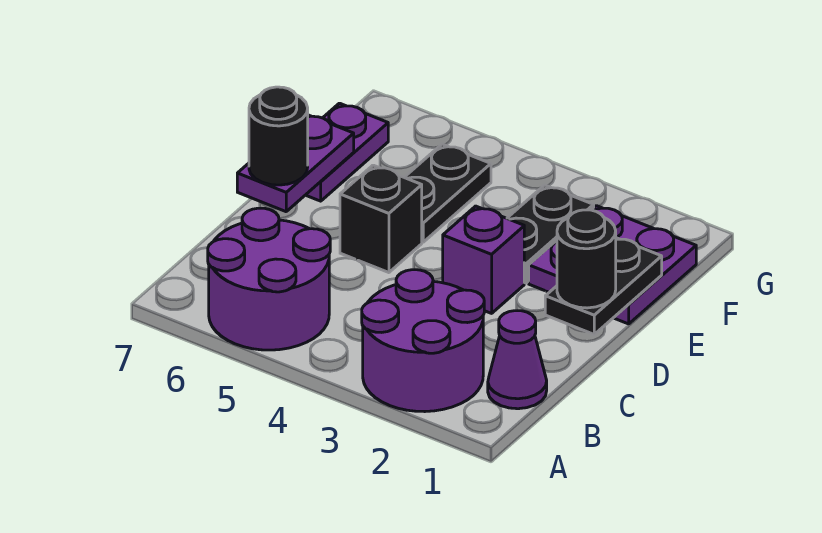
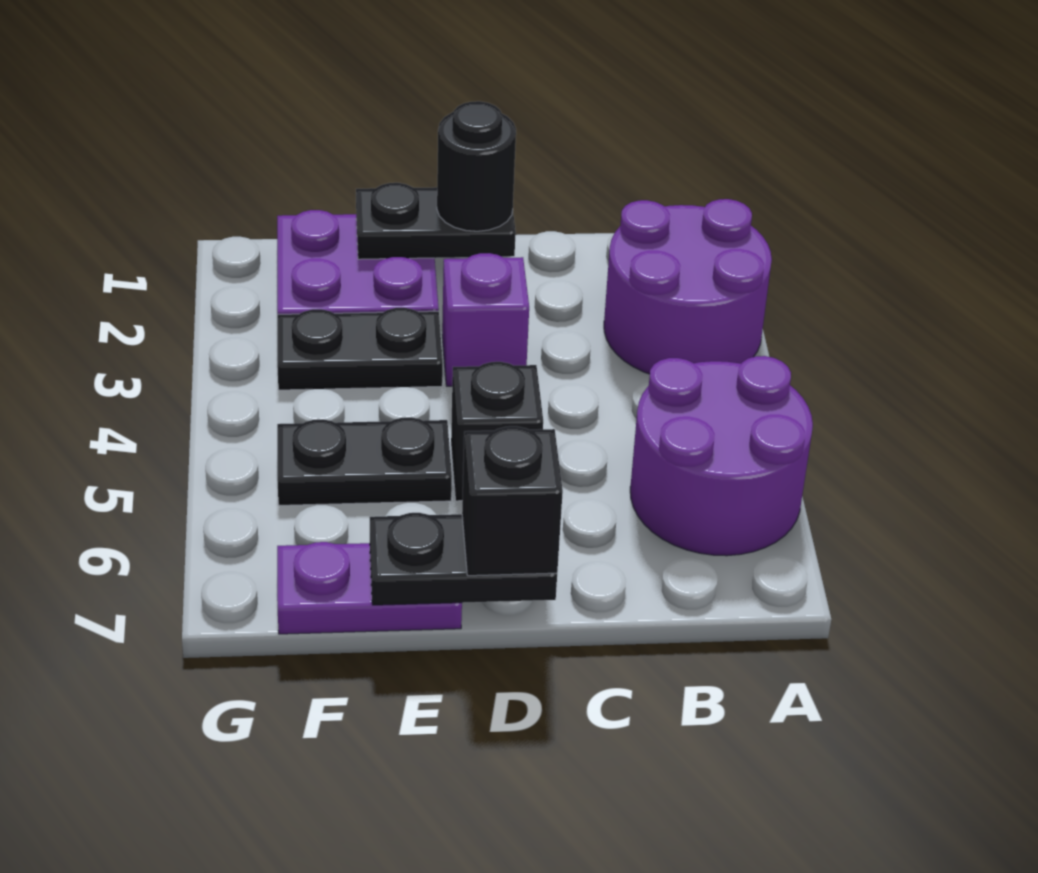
purple cone B1 level 1 -> none
purple plate D7:E7 level 2 -> black plate D7:E7 level 2
black round brick D7 level 3 -> black brick D7 level 3

